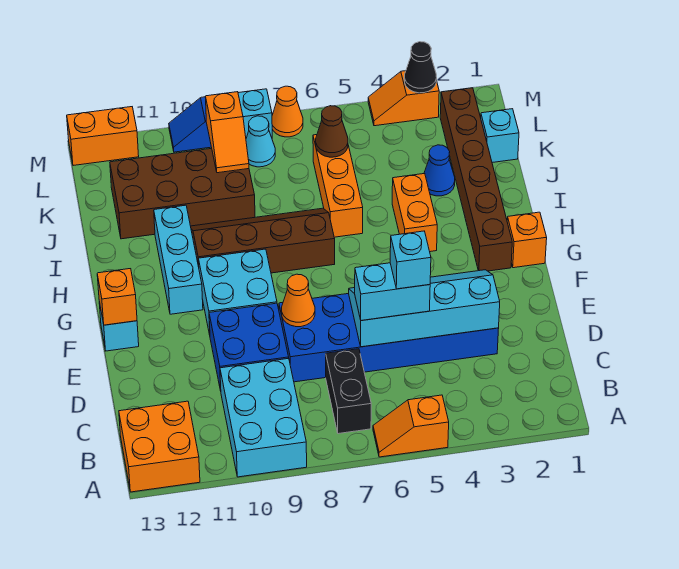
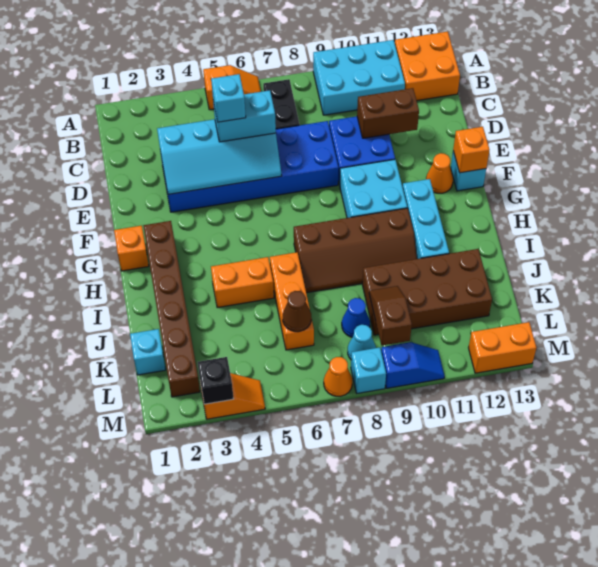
cyan brick A9:C10 level 1 -> cyan brick A9:B11 level 1
none -> brown brick D10:D11 level 2
orange cone E8 level 2 -> orange cone F12 level 1
orange brick H4:I4 level 1 -> orange brick I4:I5 level 1
blue cone J3 level 1 -> blue cone K8 level 1
orange slope K9:L9 level 2 top L -> brown slope K9:L9 level 2 top L
black cone M3 level 2 -> black brick M3 level 2

